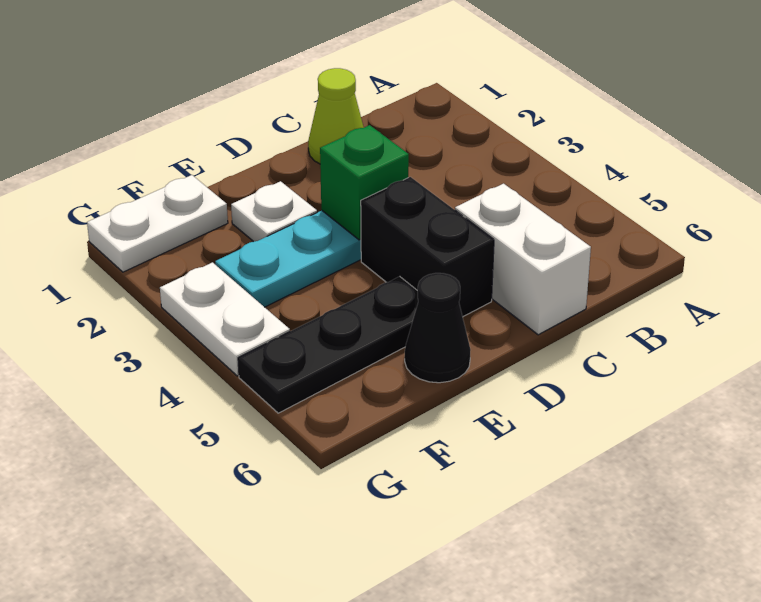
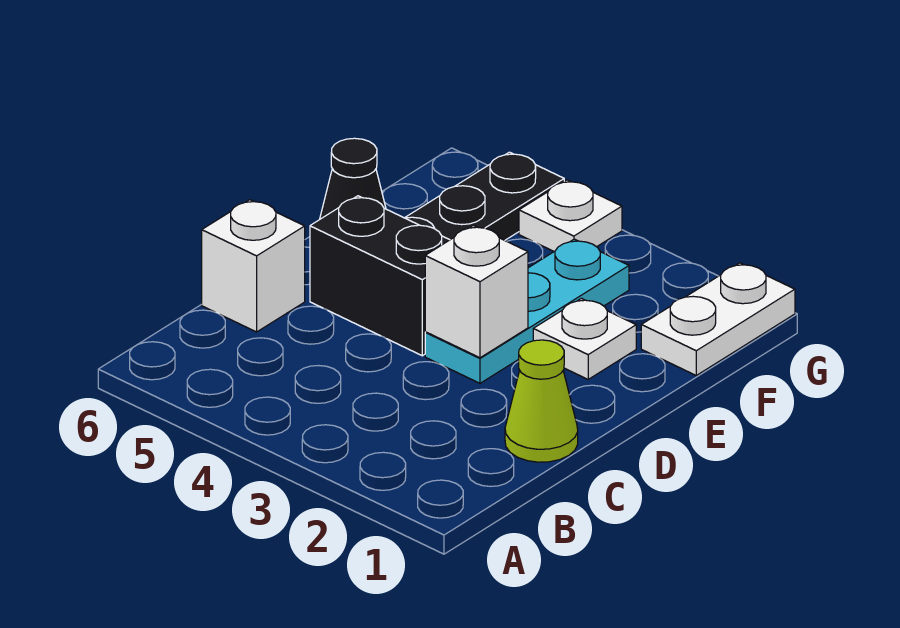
white brick C5:C6 level 1 -> white brick C6 level 1
green brick D3 level 2 -> white brick D3 level 2
white plate G3:G4 level 1 -> white plate G4 level 1

